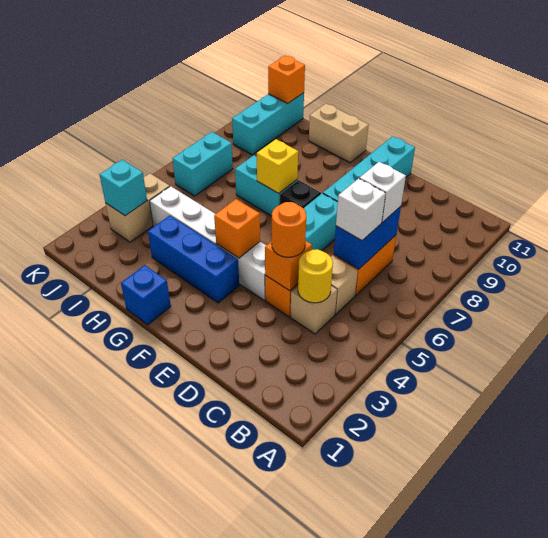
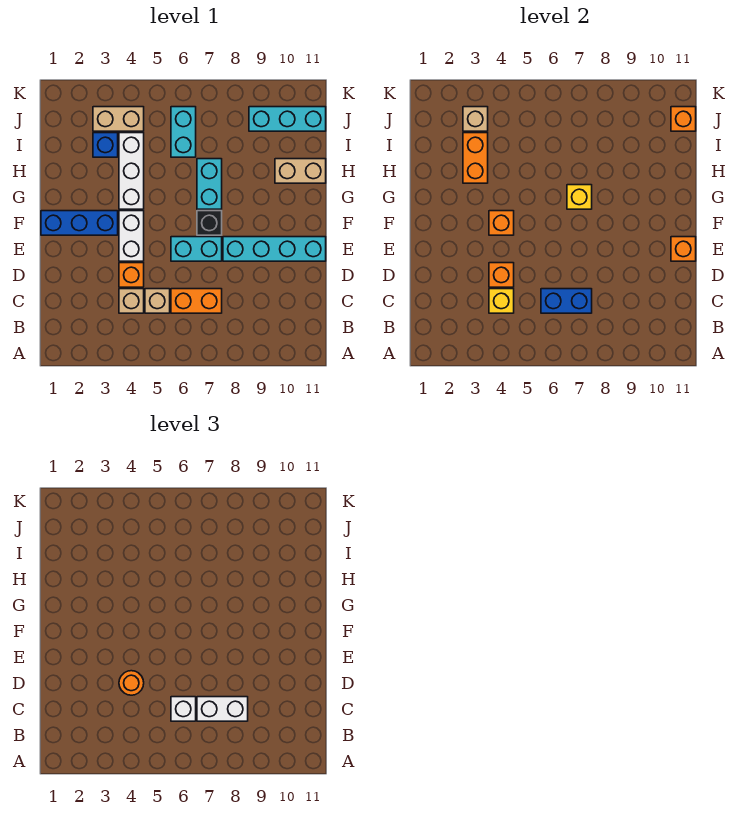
yellow round brick C4 level 2 -> yellow brick C4 level 2
white brick C7 level 3 -> white brick C7:C8 level 3
none -> orange brick E11 level 2
blue brick F3:H3 level 1 -> blue brick F1:F3 level 1
blue brick G1 level 1 -> blue brick I3 level 1
tan brick G11:H11 level 1 -> tan brick H10:H11 level 1
none -> orange brick H3:I3 level 2
cyan brick J3 level 2 -> tan brick J3 level 2
cyan brick J6:J7 level 1 -> cyan brick I6:J6 level 1

